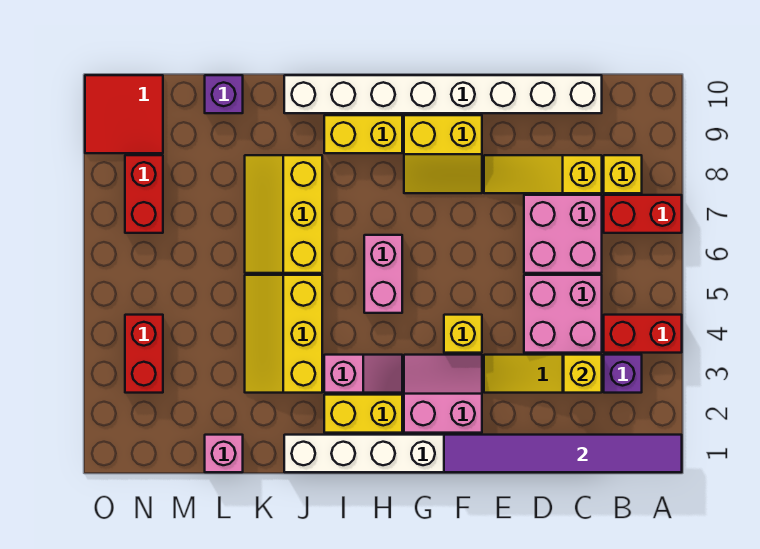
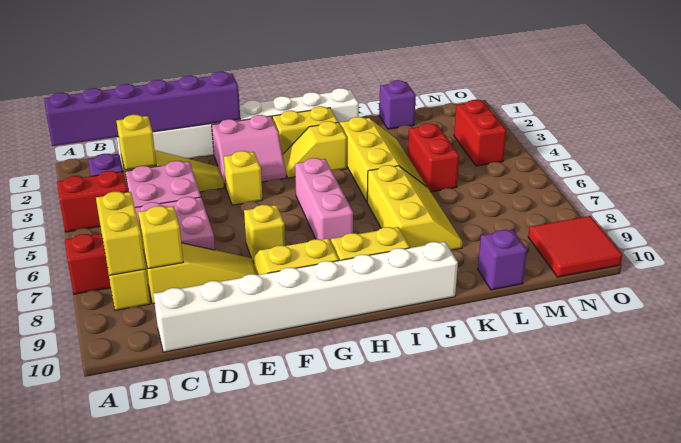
purple tile A1:F1 level 2 -> purple brick A1:F1 level 2
none -> yellow brick B7:B8 level 2
none -> yellow brick C8 level 2
none -> yellow brick F7 level 1
pink slope H3:I3 level 1 top I -> yellow slope H3:I3 level 1 top I
pink brick H5:H6 level 1 -> pink brick H5:H7 level 1
pink brick L1 level 1 -> purple brick L1 level 1
red brick N7:N8 level 1 -> red brick L4:L5 level 1

